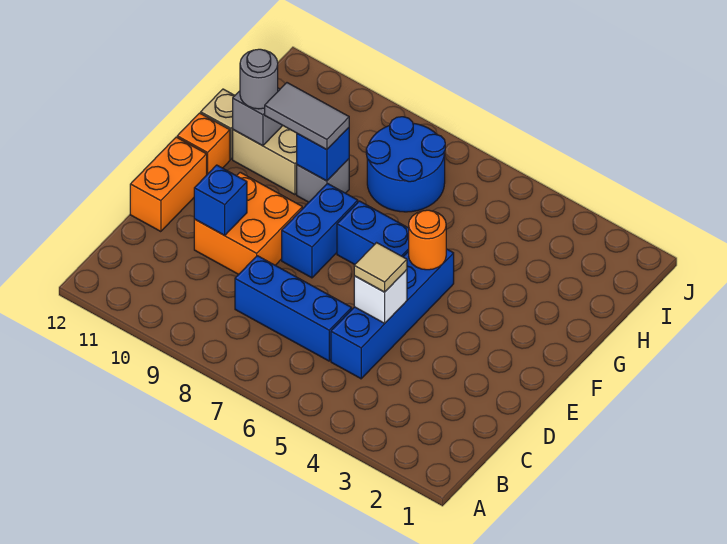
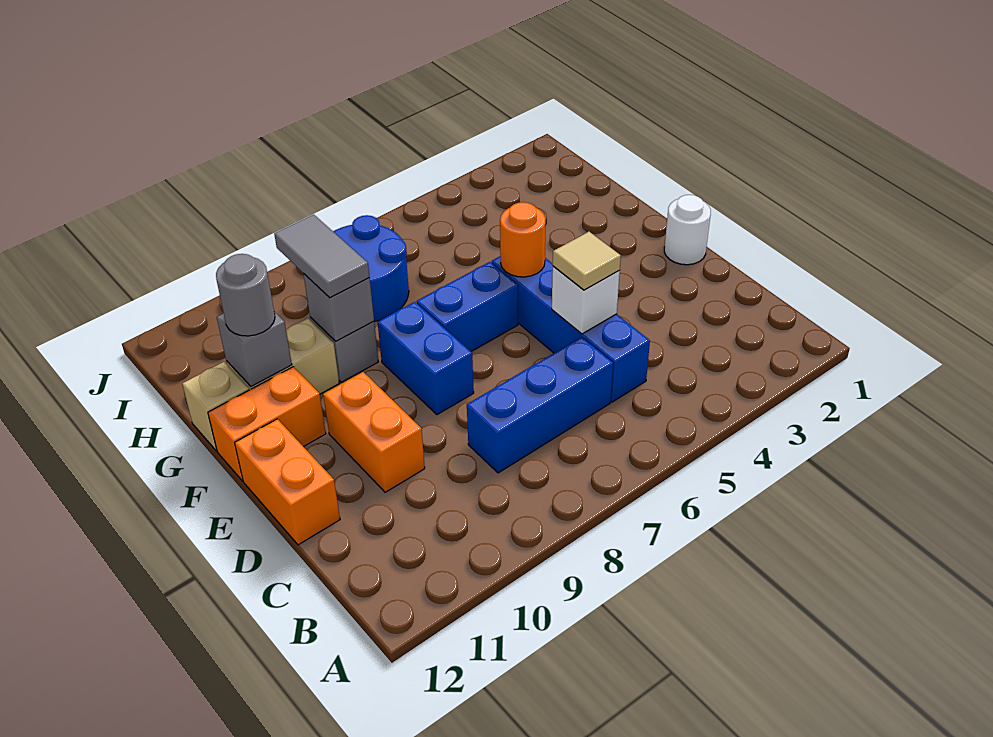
orange brick D9:E10 level 1 -> orange brick D10:E10 level 1
blue brick D10 level 2 -> none
none -> white round brick E1 level 1
orange brick F12 level 1 -> orange brick F11:F12 level 1
blue brick G9 level 2 -> grey brick G9 level 2
grey tile G9:G10 level 3 -> grey tile G9:H9 level 3

